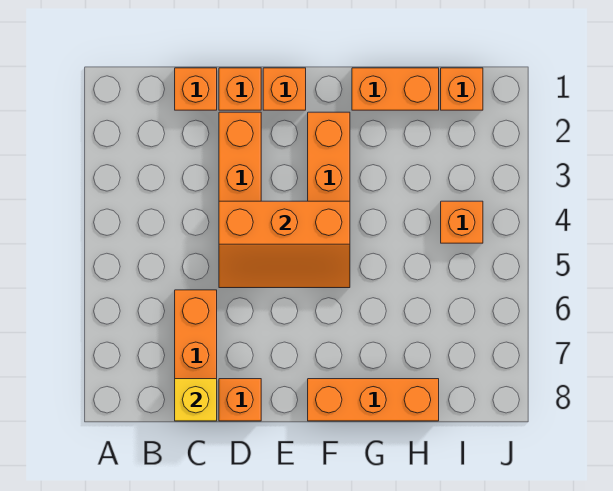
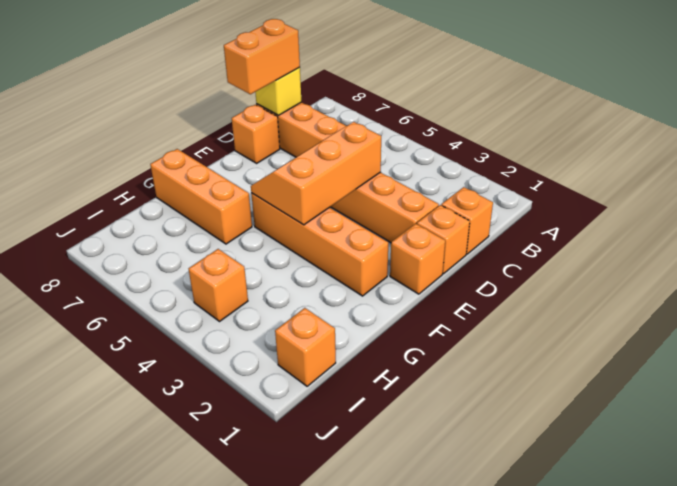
orange brick F8:H8 level 1 -> orange brick G6:G8 level 1
orange brick G1:H1 level 1 -> orange brick C8:D8 level 3

